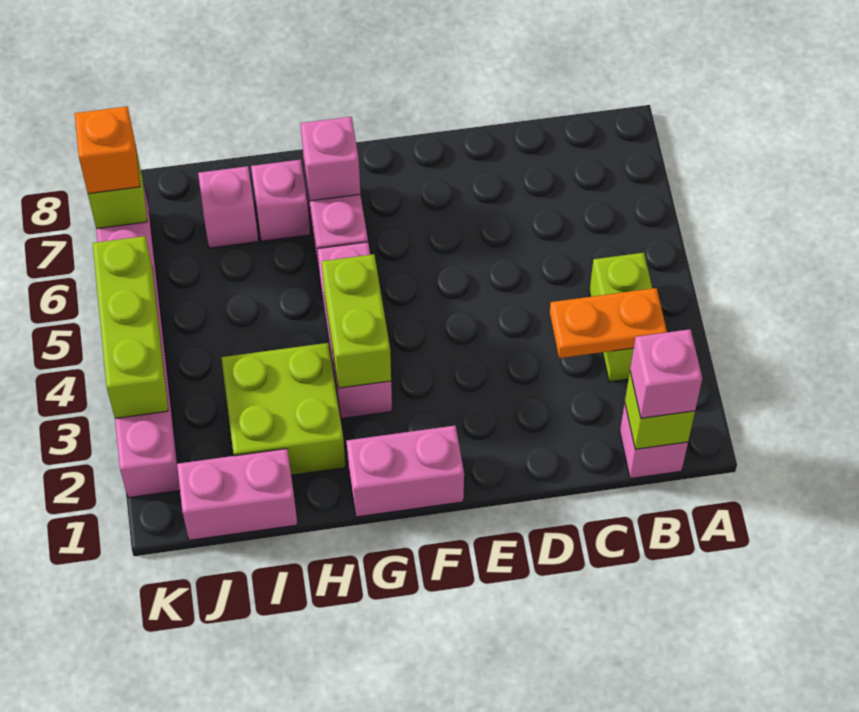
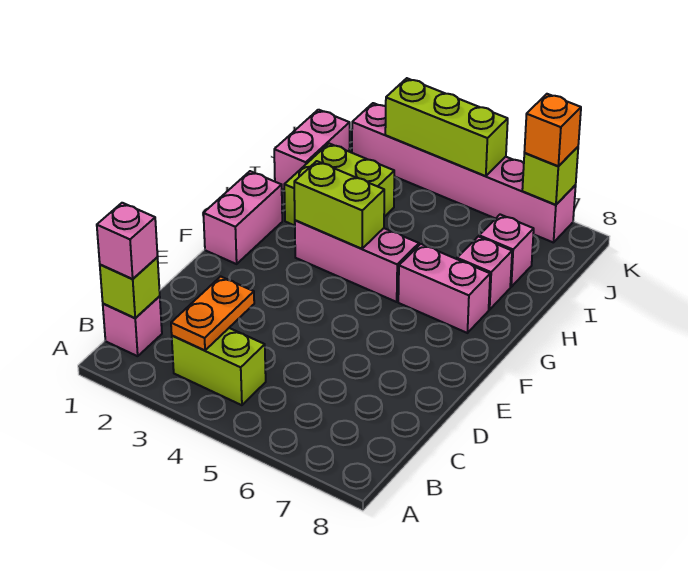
pink brick G7 level 2 -> none

